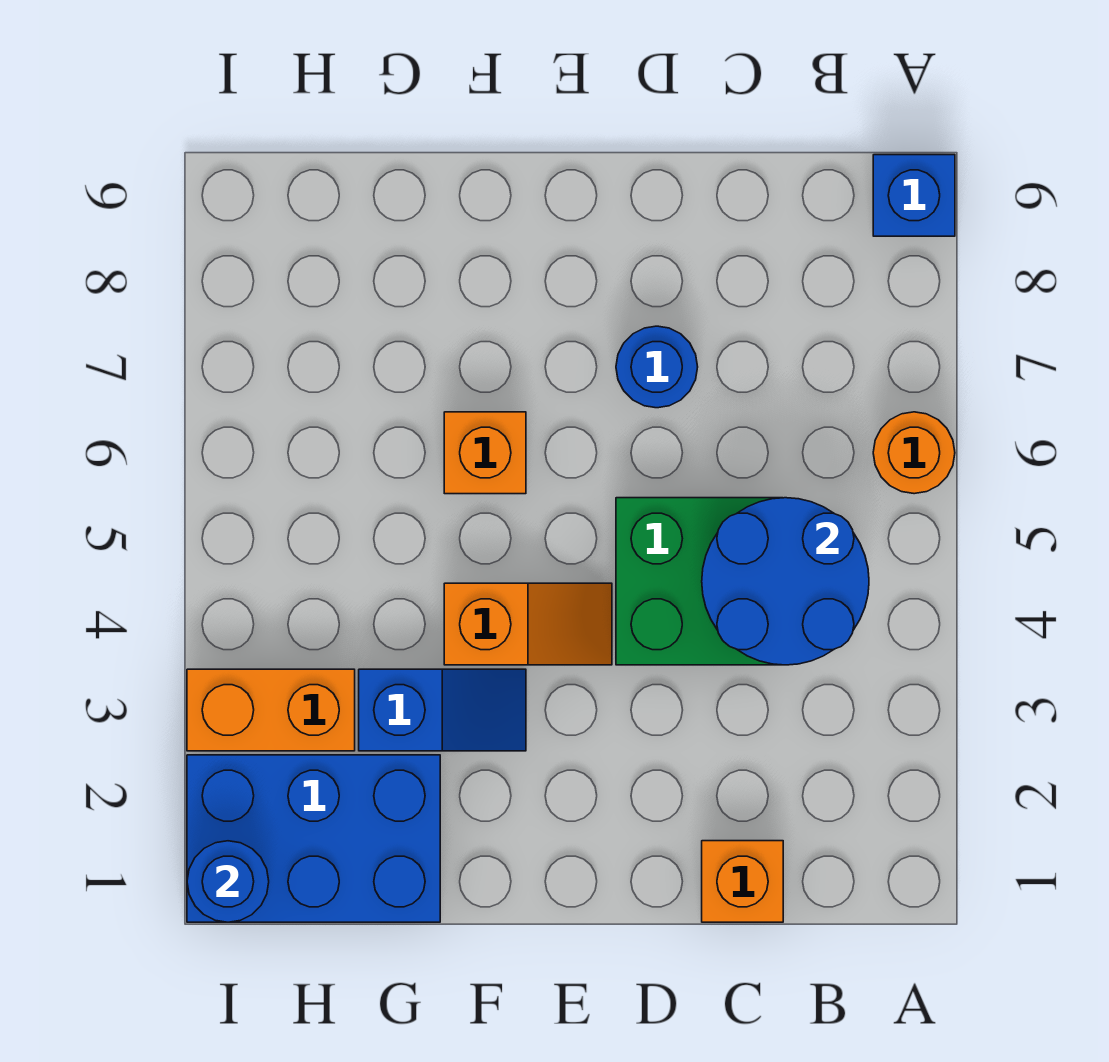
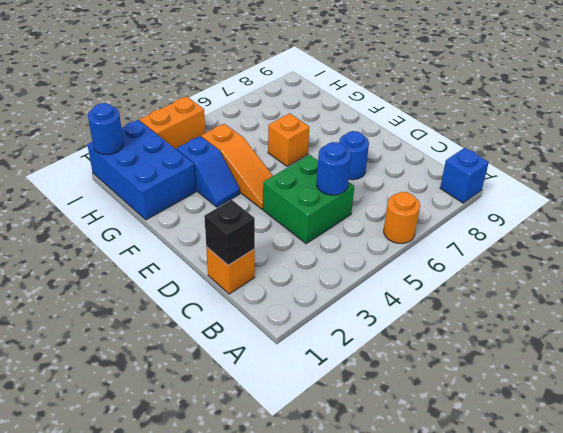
blue round brick B4:C5 level 2 -> blue round brick C5 level 2
none -> black brick C1 level 2
orange slope E4:F4 level 1 top F -> orange slope E4:G4 level 1 top G
orange brick H3:I3 level 1 -> orange brick I3:I4 level 1

